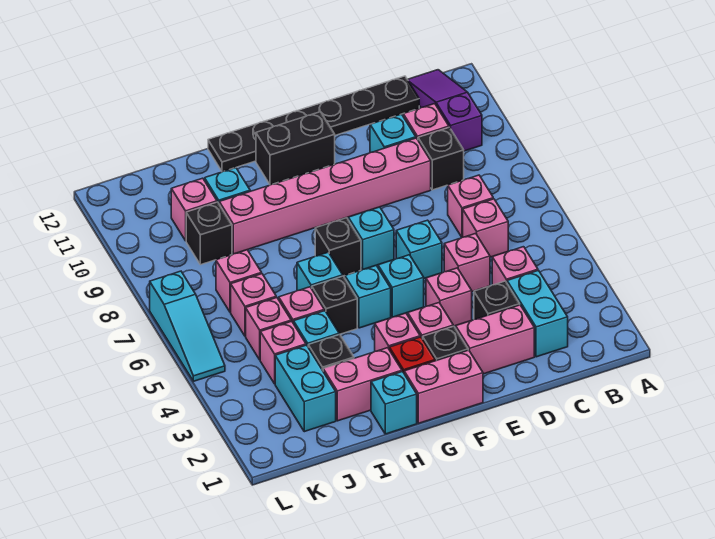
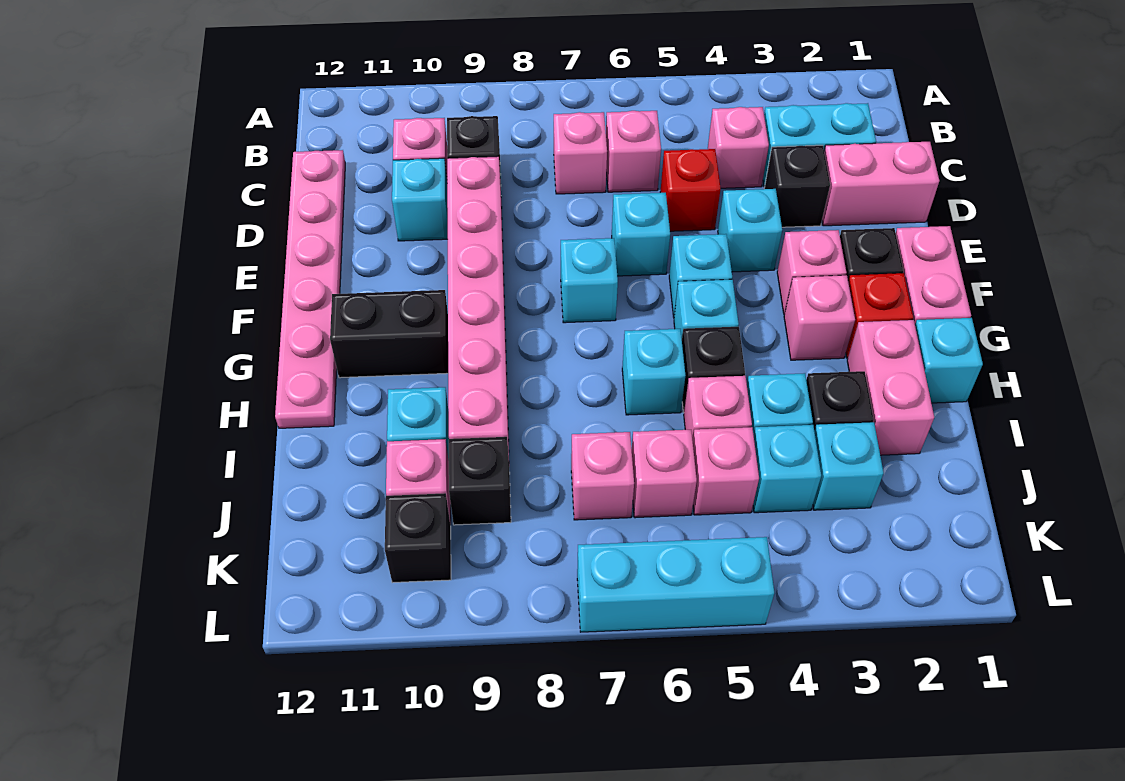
purple slope B10:B12 level 1 top 10 -> none
black plate C12:H12 level 1 -> pink plate C12:H12 level 1
pink brick D2:E2 level 1 -> pink brick D1:D2 level 1
pink brick D5 level 1 -> red brick D5 level 1
pink brick E4 level 1 -> cyan brick E4 level 1
black brick F11:G11 level 1 -> black brick G10:G11 level 1
black brick G7 level 1 -> black brick K10 level 1
cyan brick J2:J3 level 1 -> cyan brick J3 level 1
pink brick J4 level 1 -> cyan brick J4 level 1
cyan slope L5:L7 level 1 top 7 -> cyan brick L5:L7 level 1

